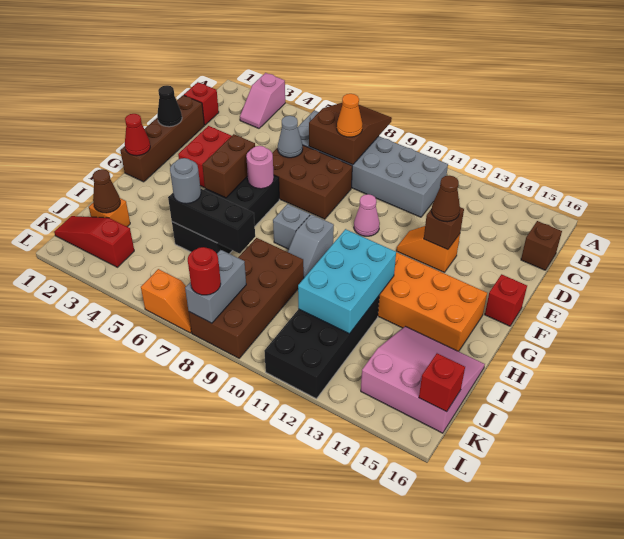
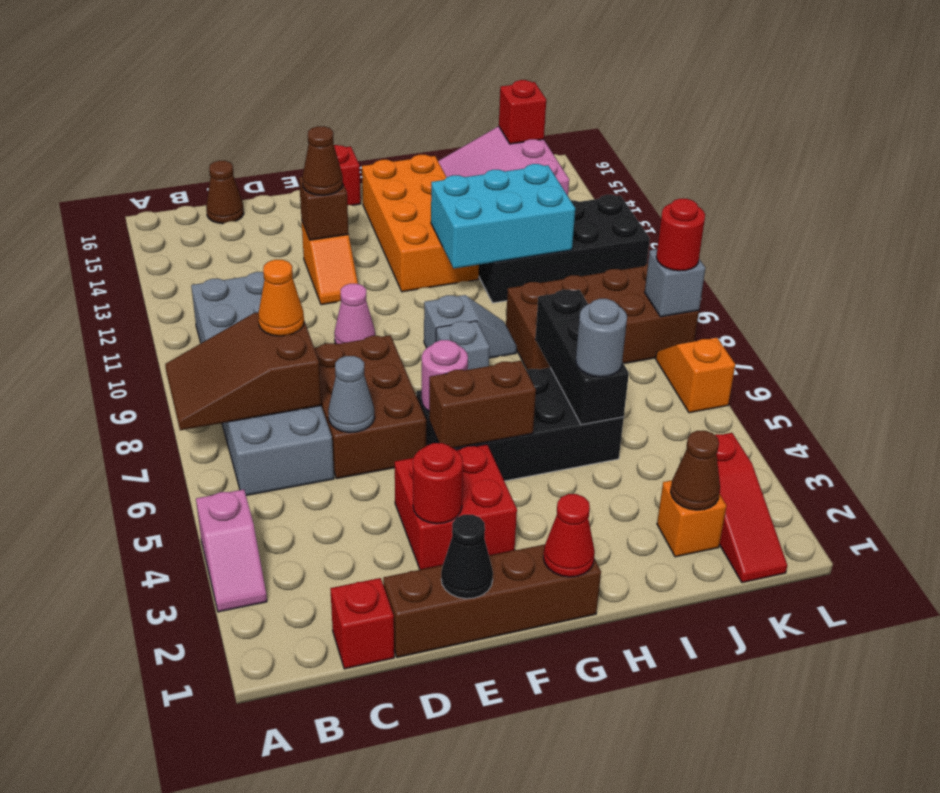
pink slope A3:B3 level 1 top A -> pink slope A3:A4 level 1 top 4
brown brick C16 level 1 -> brown cone C16 level 1
none -> red round brick E3 level 2
grey brick K8:L8 level 2 -> grey brick L8 level 2

